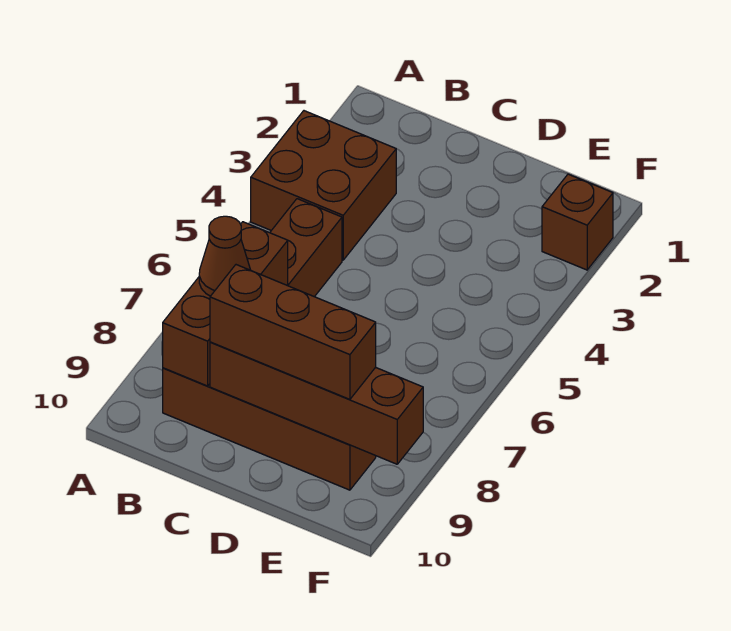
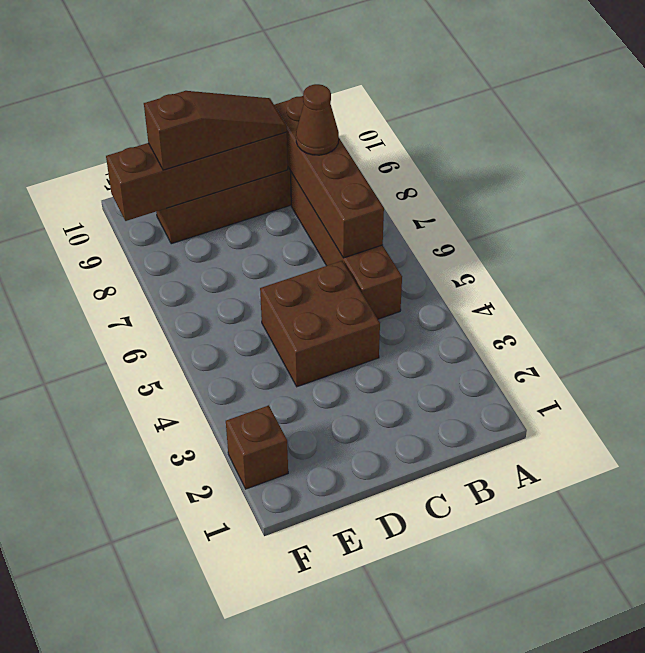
brown brick A3:B4 level 1 -> brown brick C4:D5 level 1
brown brick B7:B9 level 2 -> brown brick B6:B9 level 2
brown brick C9:E9 level 3 -> brown slope C9:E9 level 3 top E

